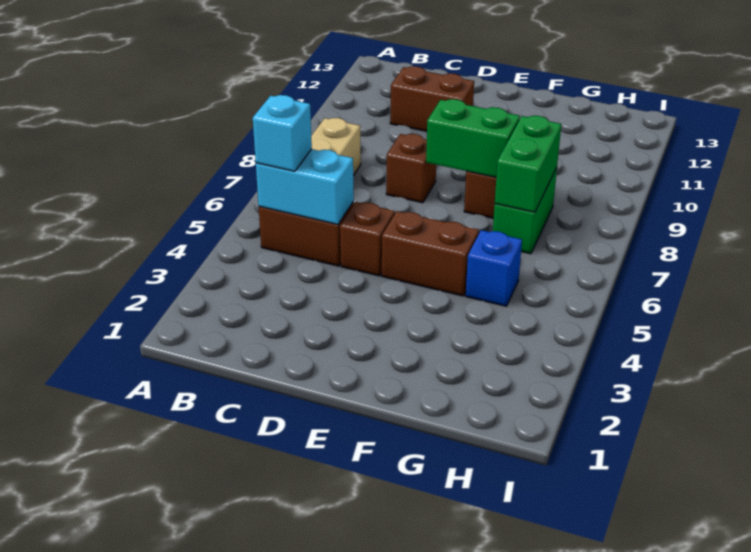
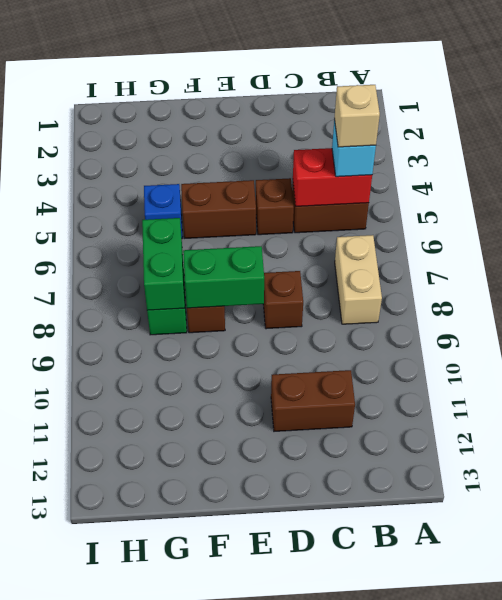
cyan brick B5:C5 level 2 -> red brick B5:C5 level 2
none -> tan brick B5 level 4

